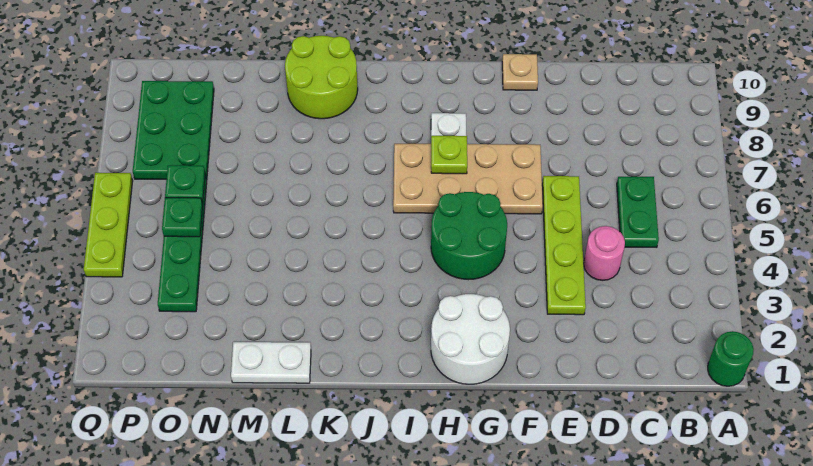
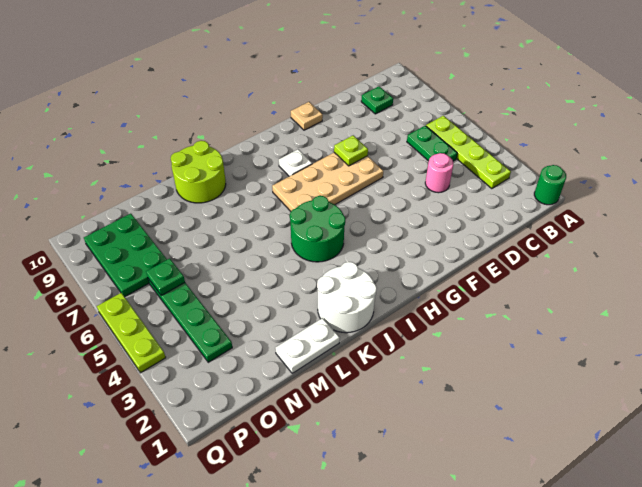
lime plate E3:E6 level 1 -> lime plate B3:B6 level 1
white round brick G1:H2 level 1 -> white round brick J1:K2 level 1
green round brick G4:H5 level 1 -> green round brick I4:J5 level 1
lime plate H7 level 2 -> lime plate F7 level 2
green plate O5 level 2 -> green plate C9 level 1

